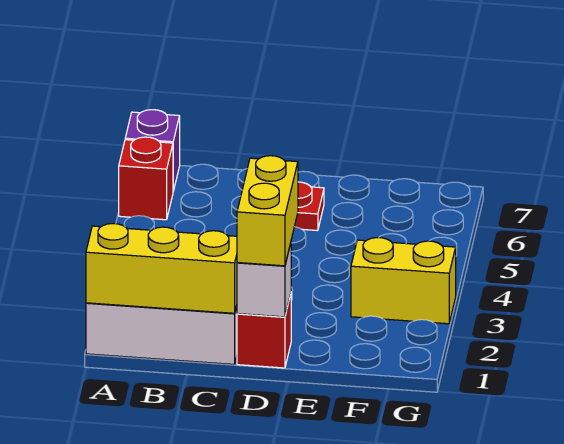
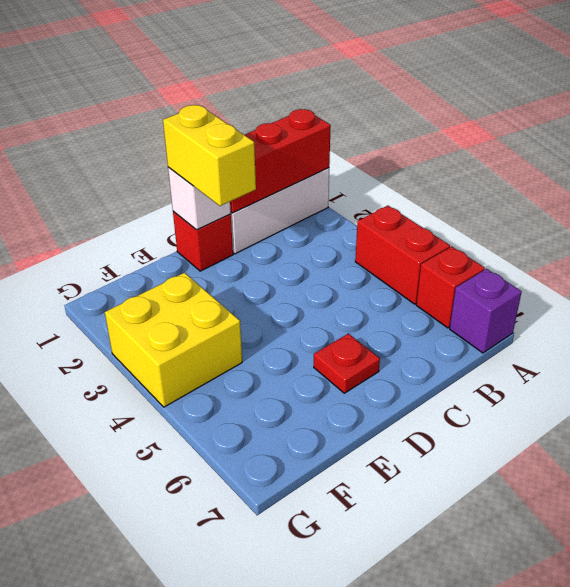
yellow brick A1:C1 level 2 -> red brick A1:C1 level 2
none -> red brick A4:A5 level 1
yellow brick F3:G3 level 1 -> yellow brick F3:G4 level 1

